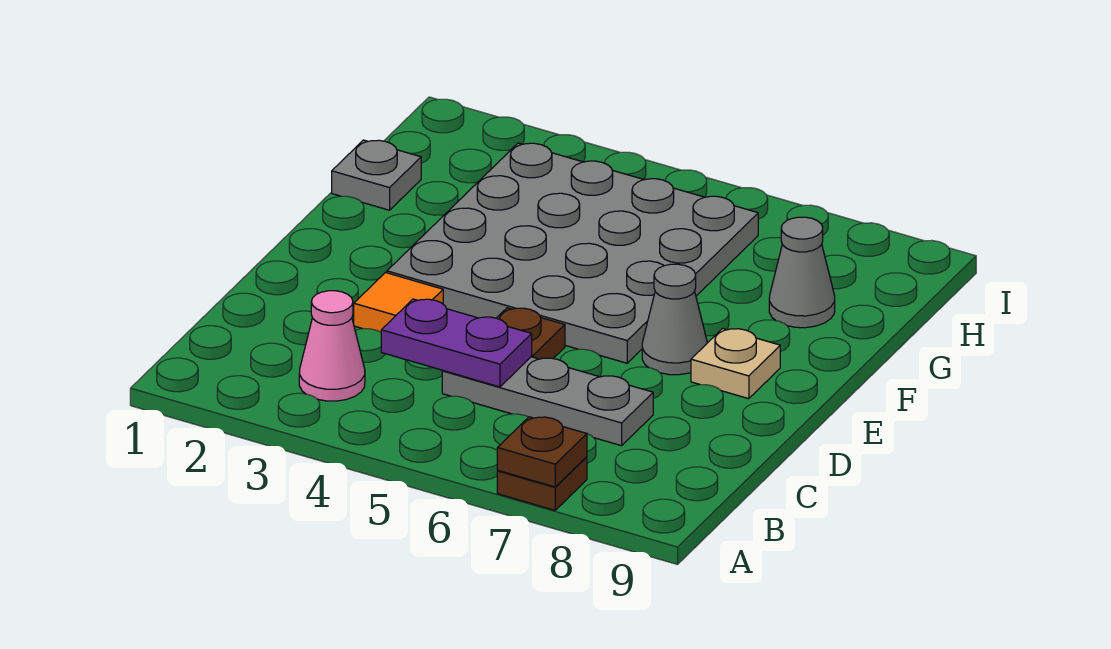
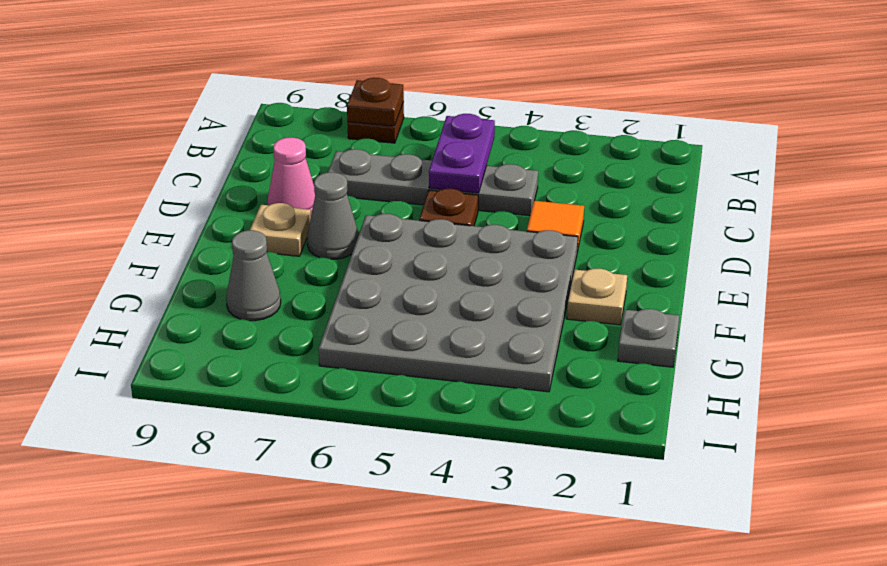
pink cone B3 level 1 -> pink cone D8 level 1
purple plate C4:C5 level 2 -> purple plate B5:C5 level 2
grey plate C5:C7 level 1 -> grey plate C4:C7 level 1
none -> tan plate F2 level 1

